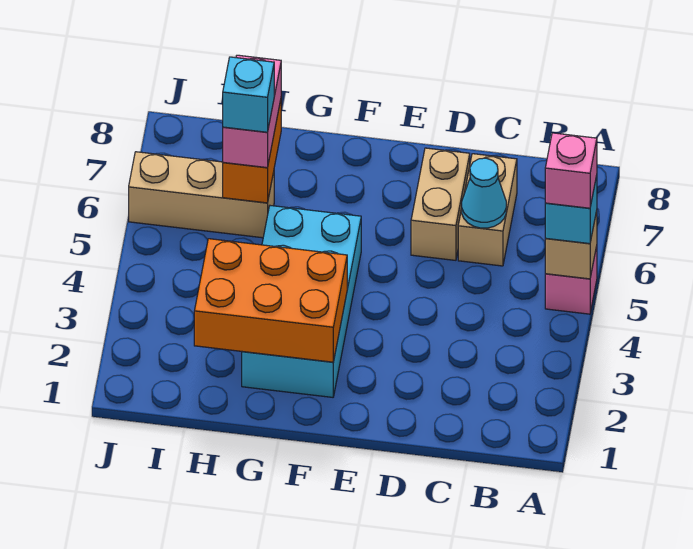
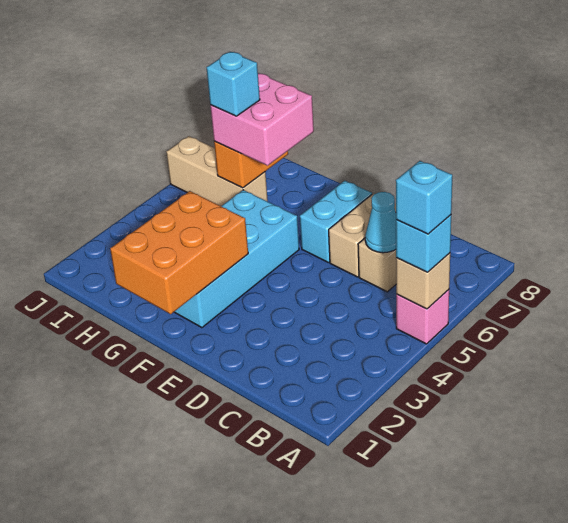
pink brick A5 level 4 -> cyan brick A5 level 4
none -> cyan brick E6:E7 level 1
orange brick F2:H3 level 2 -> orange brick F1:G3 level 2
pink brick H6:H7 level 3 -> pink brick G6:H7 level 3

